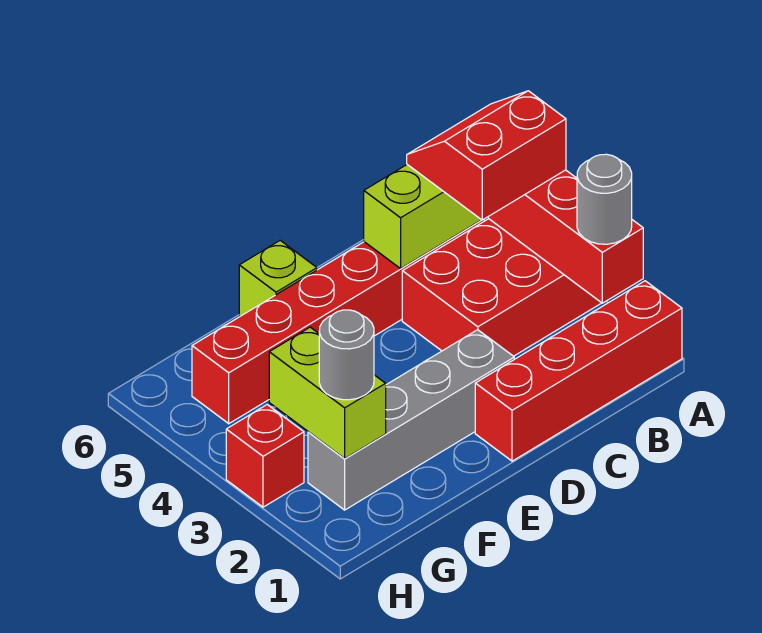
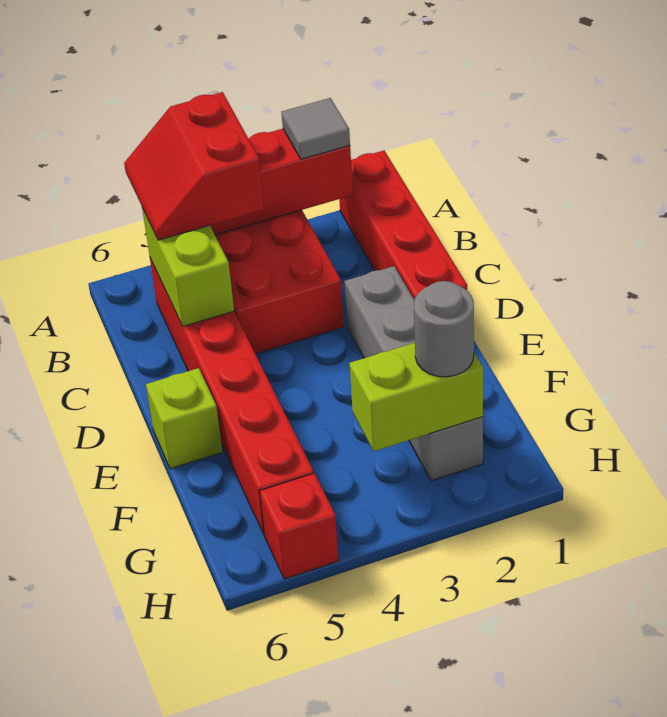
grey round brick A2 level 3 -> grey tile A2 level 3
red brick H3 level 1 -> red brick H5 level 1

